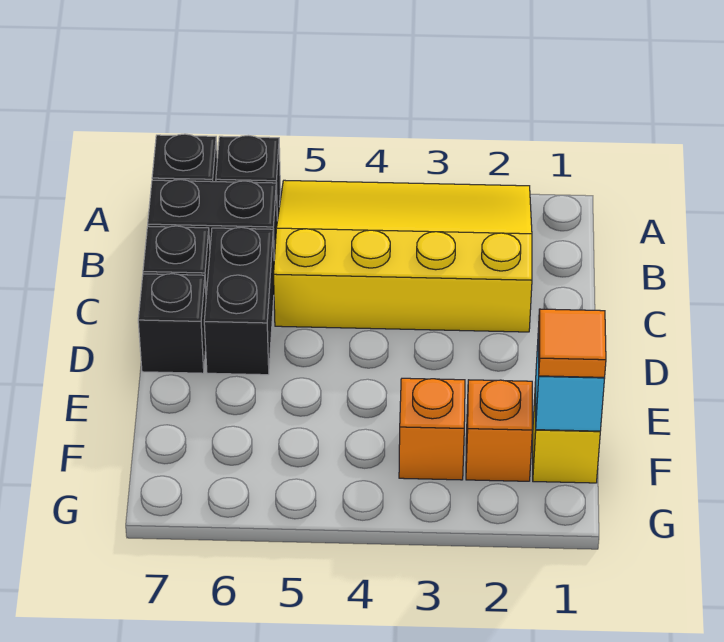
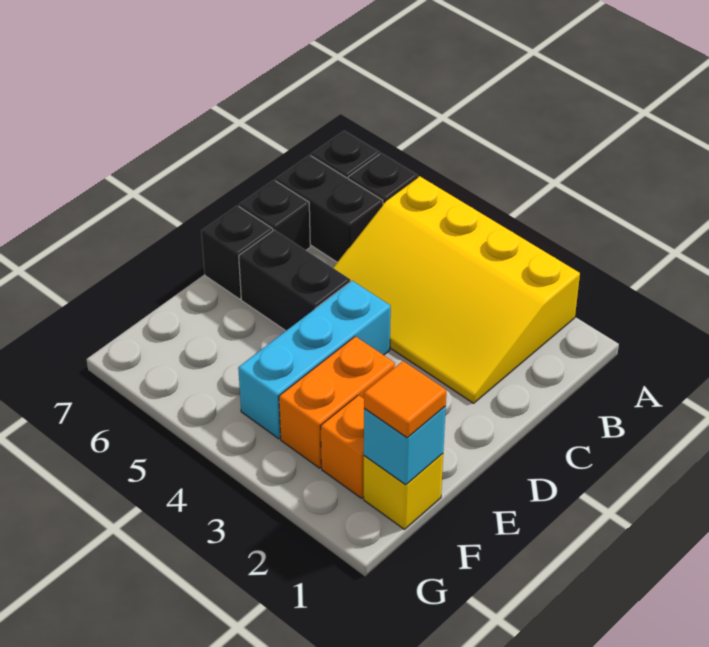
yellow slope A2:C5 level 1 top C -> yellow slope A2:C5 level 1 top A
black brick C6:D6 level 1 -> black brick D5:D6 level 1
none -> cyan brick D4:F4 level 1
orange brick F3 level 1 -> orange brick E3:F3 level 1

